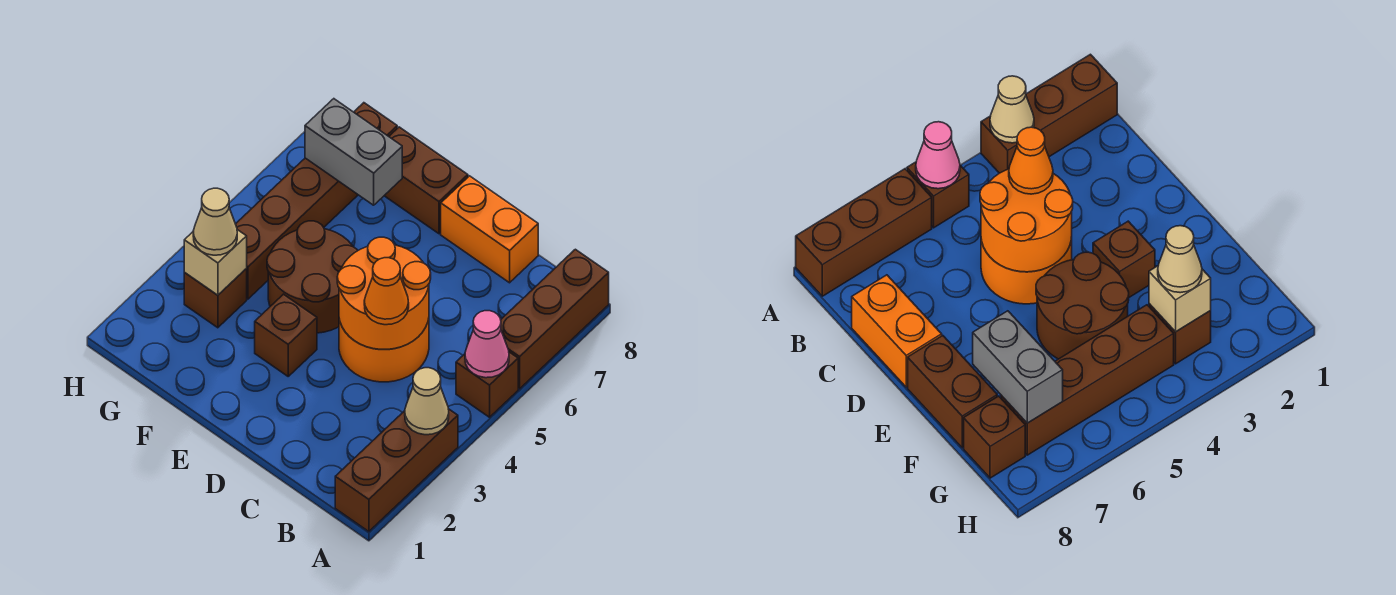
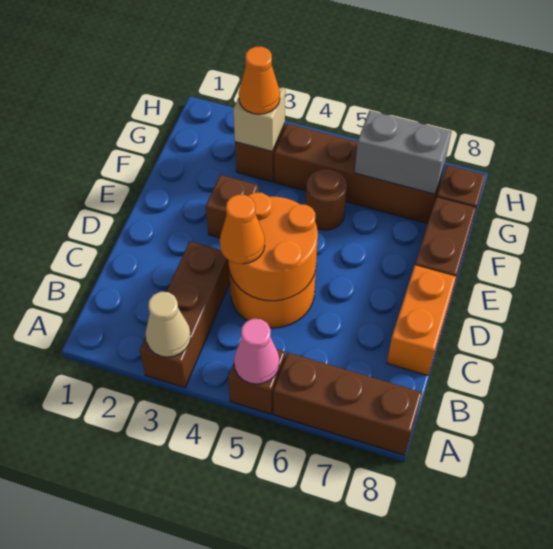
brown brick A1:A3 level 1 -> brown brick A3:C3 level 1
brown round brick E4:F5 level 1 -> brown round brick F5 level 1
grey brick F7:G7 level 2 -> grey brick G6:G7 level 2
tan cone G3 level 3 -> orange cone G3 level 3

